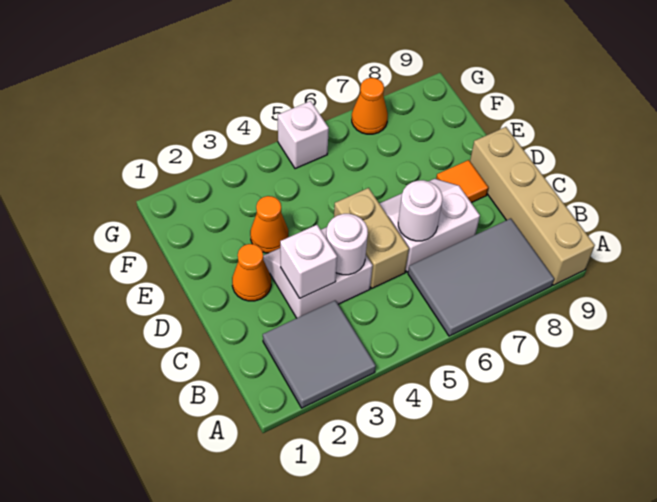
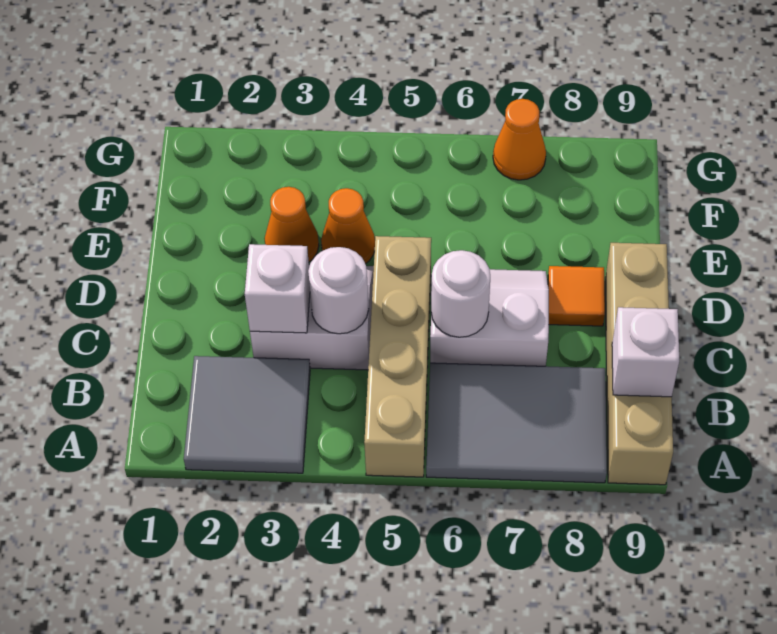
tan brick C5:D5 level 1 -> tan brick A5:D5 level 1
orange cone D2 level 1 -> orange cone E4 level 1
white brick G5 level 1 -> white brick B9 level 2

